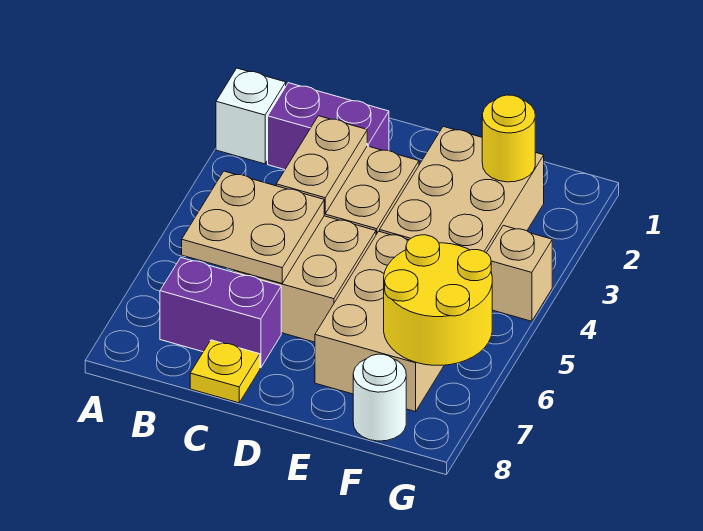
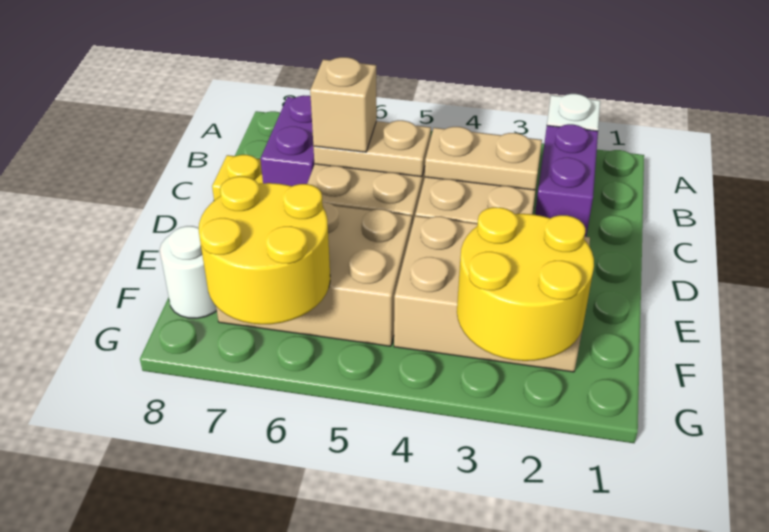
tan plate B5:C6 level 2 -> tan plate C5:C6 level 2
yellow round brick F2 level 2 -> yellow round brick F2:G3 level 2
tan brick G4 level 1 -> tan brick C6 level 3

